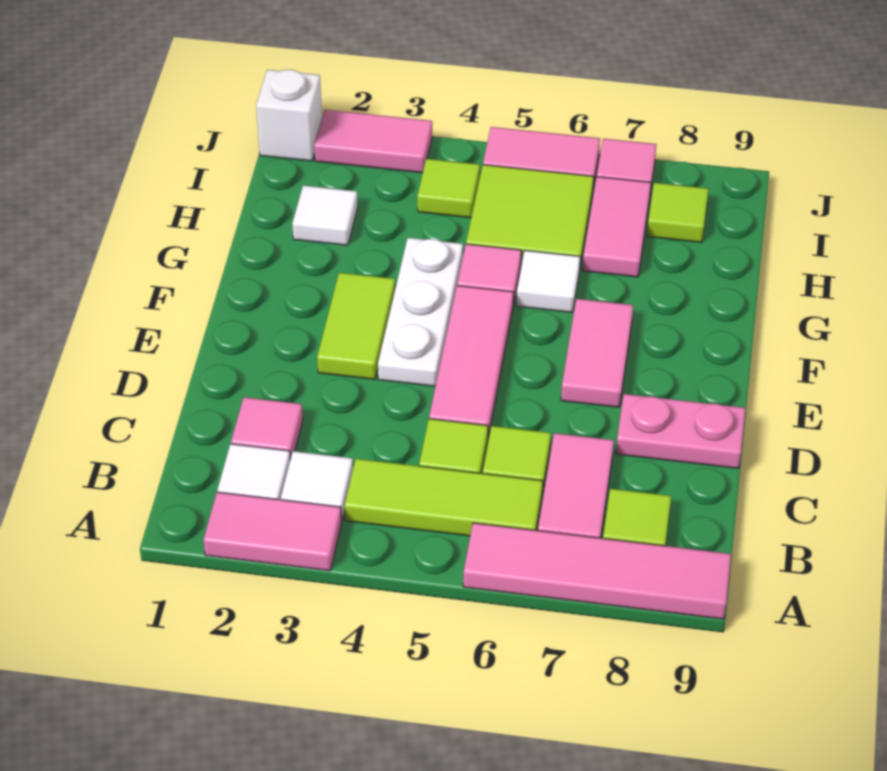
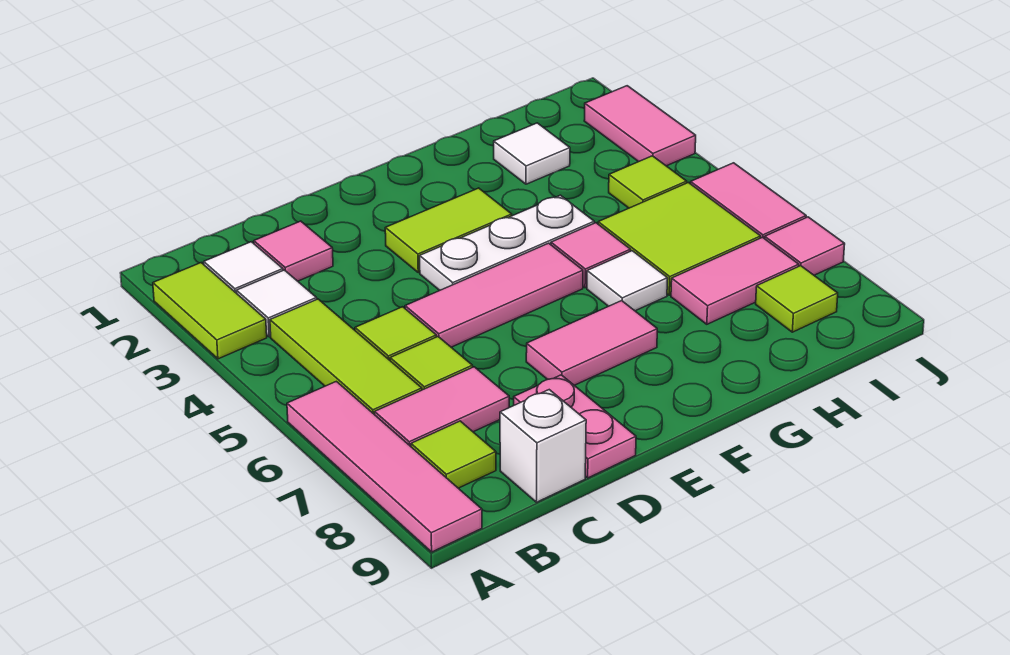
pink tile A2:A3 level 1 -> lime tile A2:A3 level 1
white brick J1 level 1 -> white brick C9 level 1

